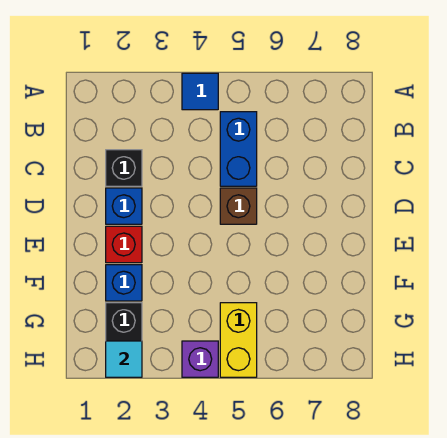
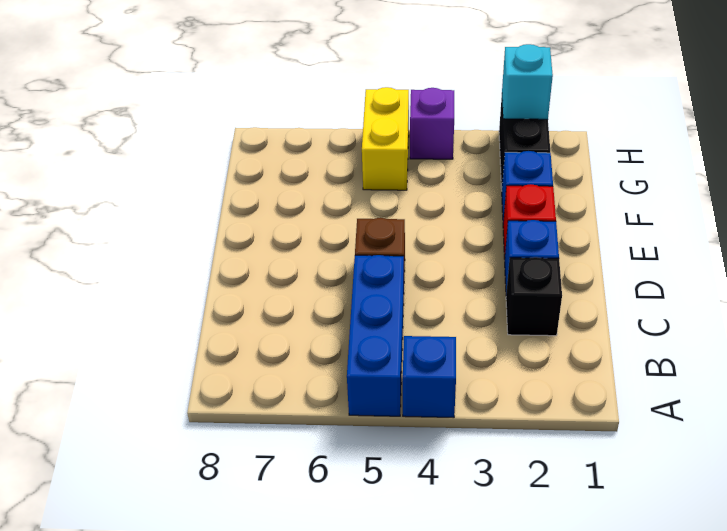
blue tile A4 level 1 -> blue brick A4 level 1
blue brick B5:C5 level 1 -> blue brick A5:C5 level 1
cyan tile H2 level 2 -> cyan brick H2 level 2

